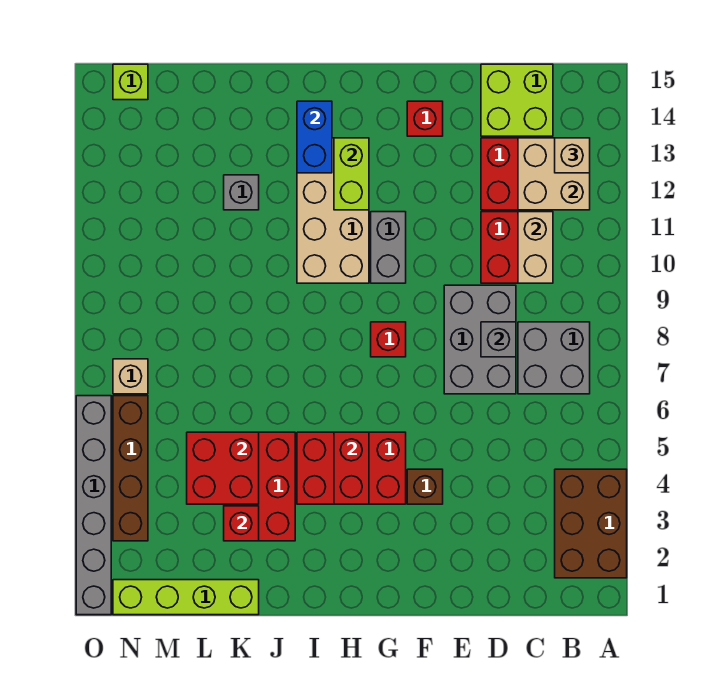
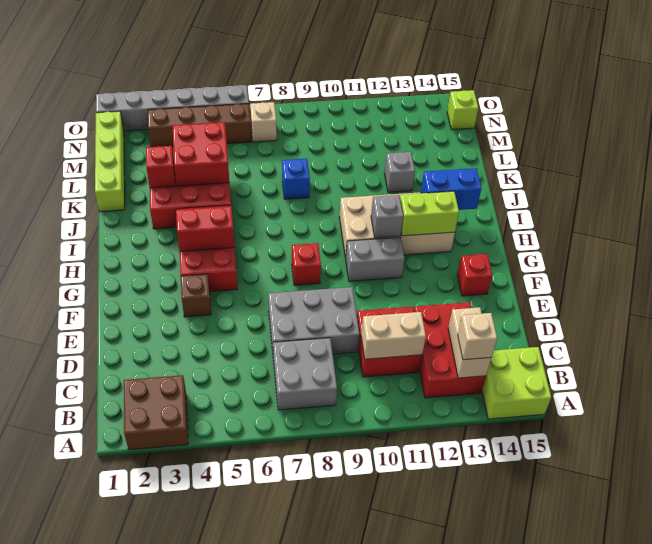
brown brick A2:B4 level 1 -> brown brick A2:B3 level 1
tan brick B12:C13 level 2 -> tan brick B13:C13 level 2
lime brick C14:D15 level 1 -> lime brick A14:B15 level 1
grey brick D8 level 2 -> grey brick H11 level 2
none -> blue brick K8 level 1

